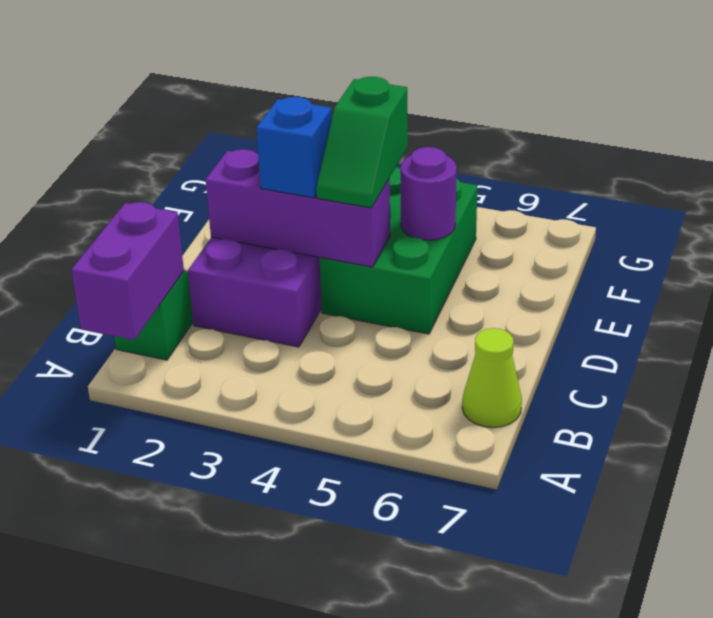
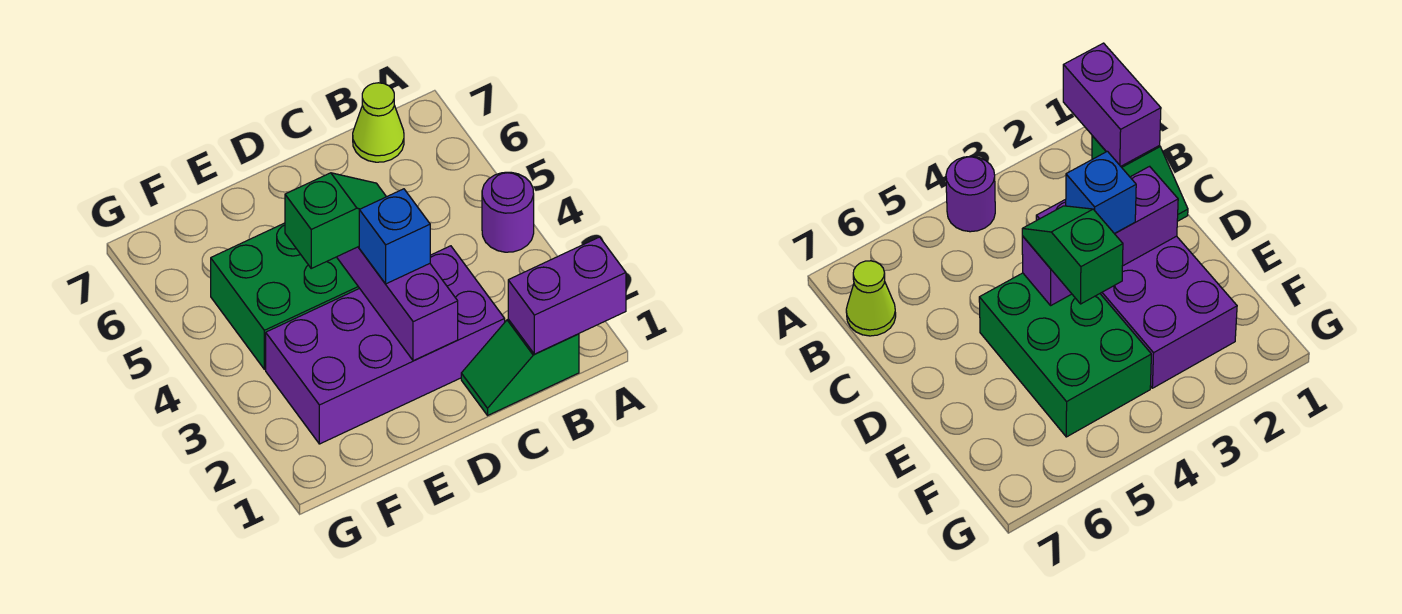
purple round brick E5 level 2 -> purple round brick A4 level 1

